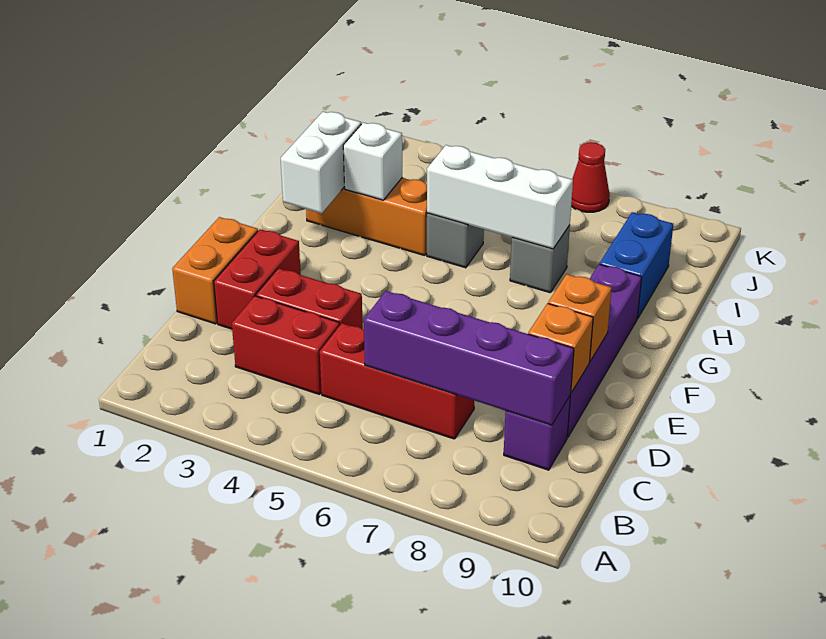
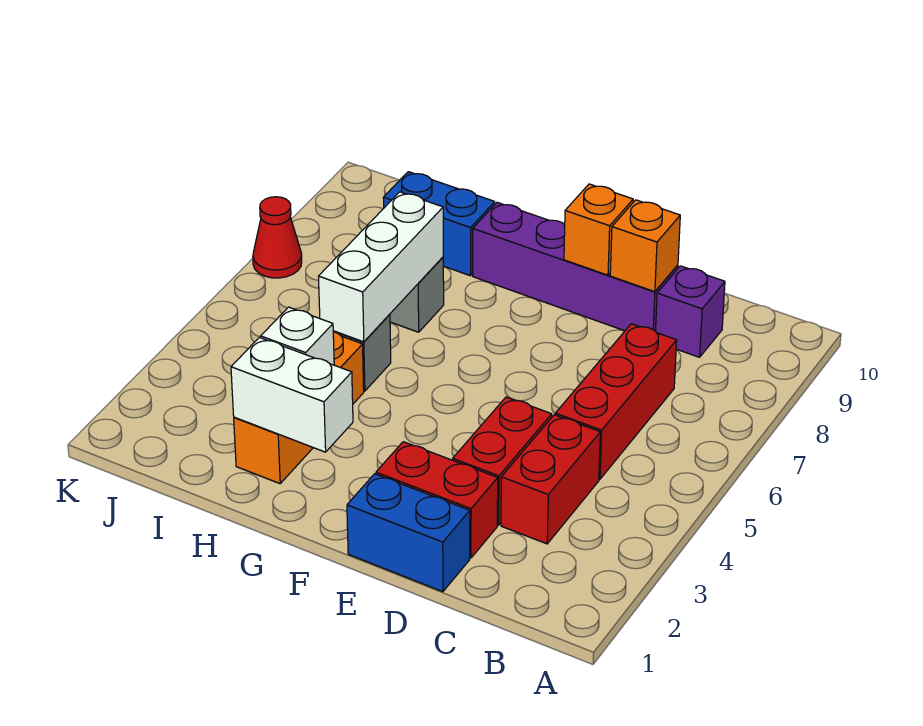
purple brick C6:C9 level 2 -> none
orange brick D1:E1 level 1 -> blue brick D1:E1 level 1

